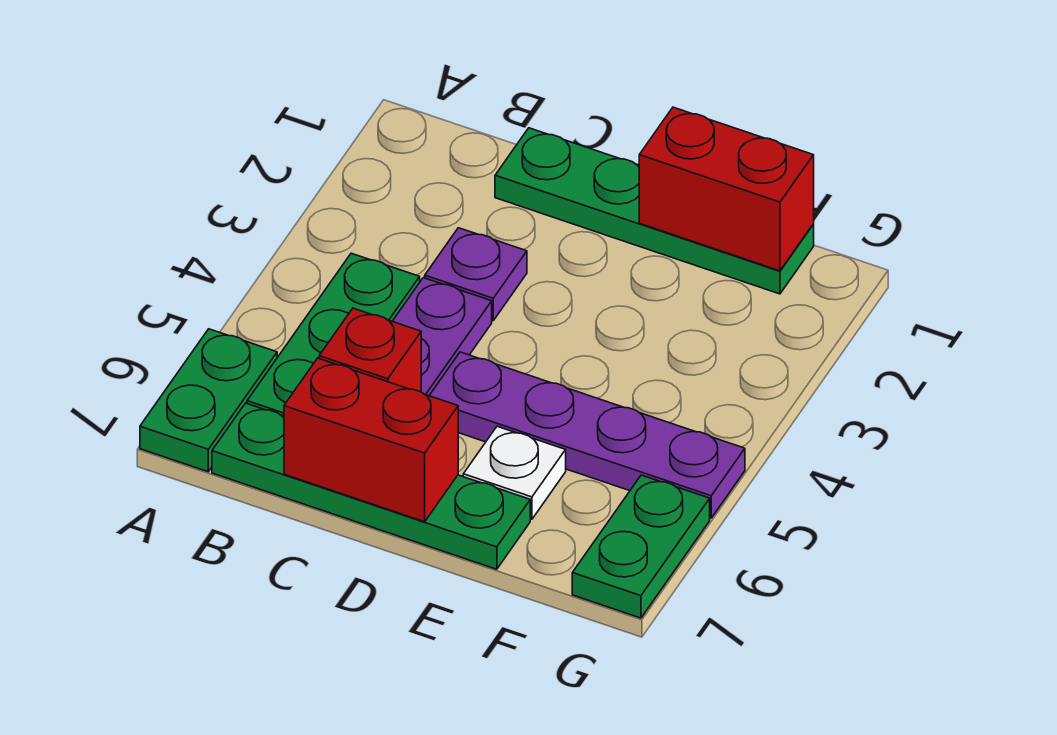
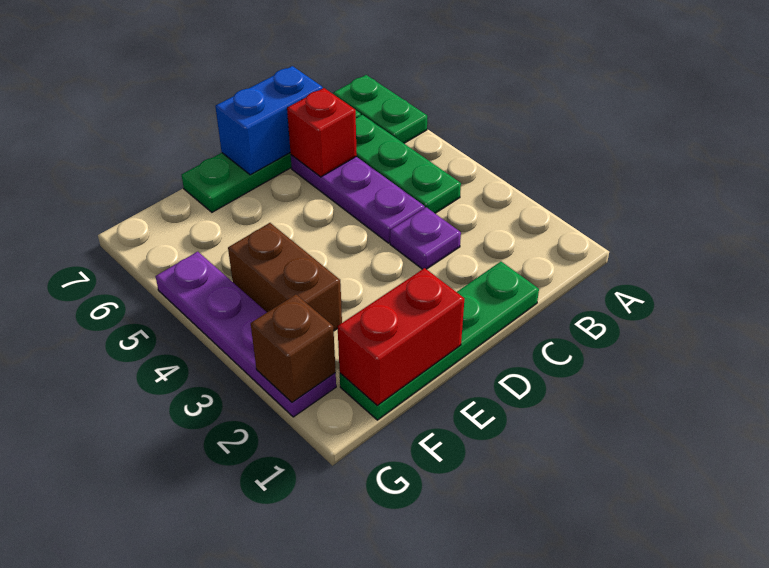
red brick C7:D7 level 2 -> blue brick C7:D7 level 2
purple plate D5:G5 level 1 -> purple plate G2:G5 level 1
white plate E6 level 1 -> none
none -> brown brick F3:F4 level 1
none -> brown brick G2 level 2
green plate G6:G7 level 1 -> none

